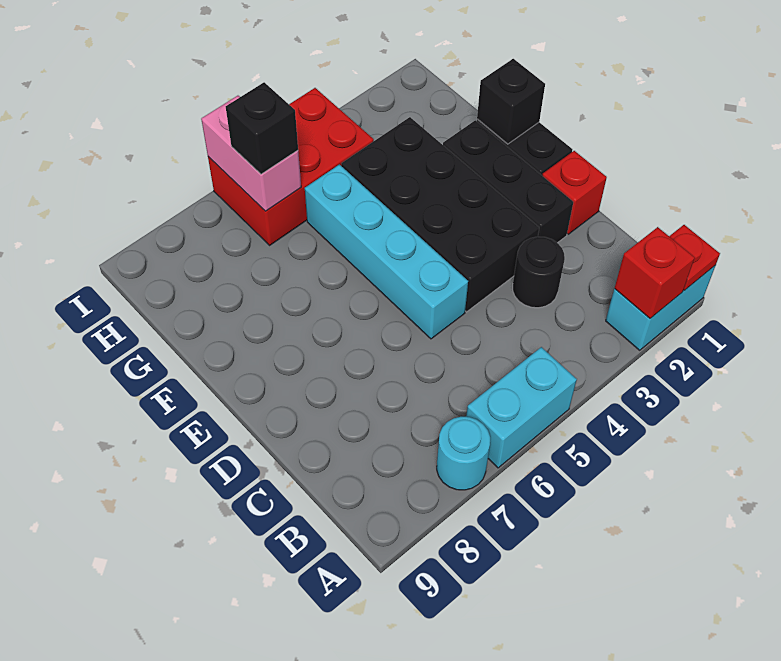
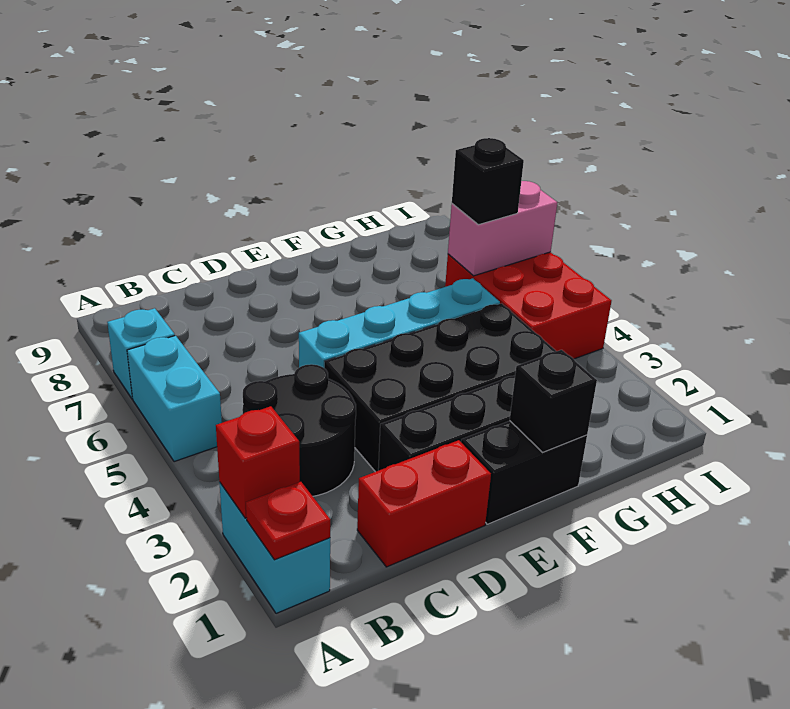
cyan round brick A7 level 1 -> cyan brick A7 level 1
black round brick C3 level 1 -> black round brick B3:C4 level 1
red brick D1 level 1 -> red brick C1:D1 level 1

